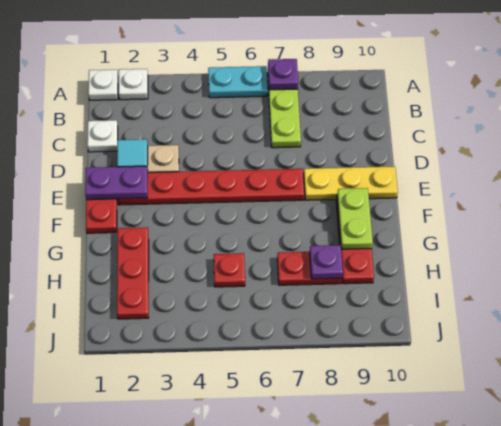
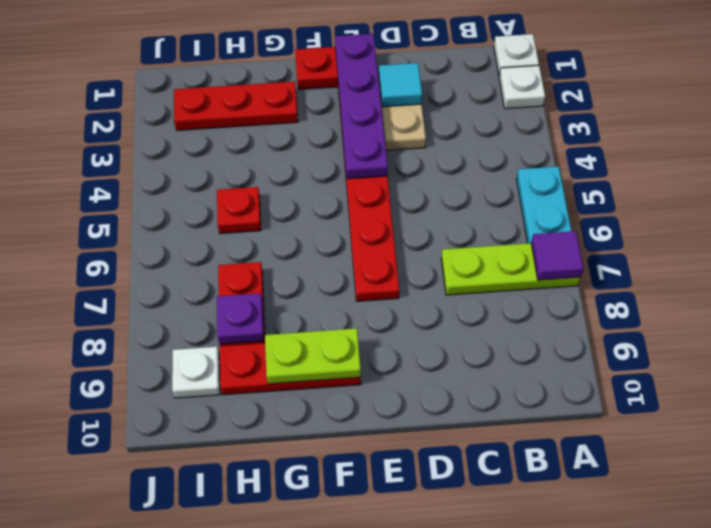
purple plate A7 level 2 -> purple tile A7 level 2
white plate C1 level 1 -> white plate I9 level 1
purple plate E1:E2 level 2 -> purple plate E1:E4 level 2
yellow plate E8:E10 level 1 -> none

